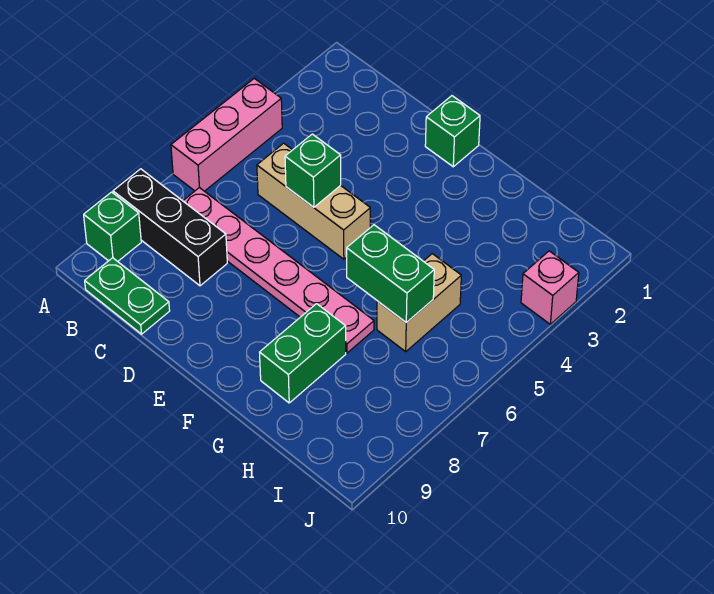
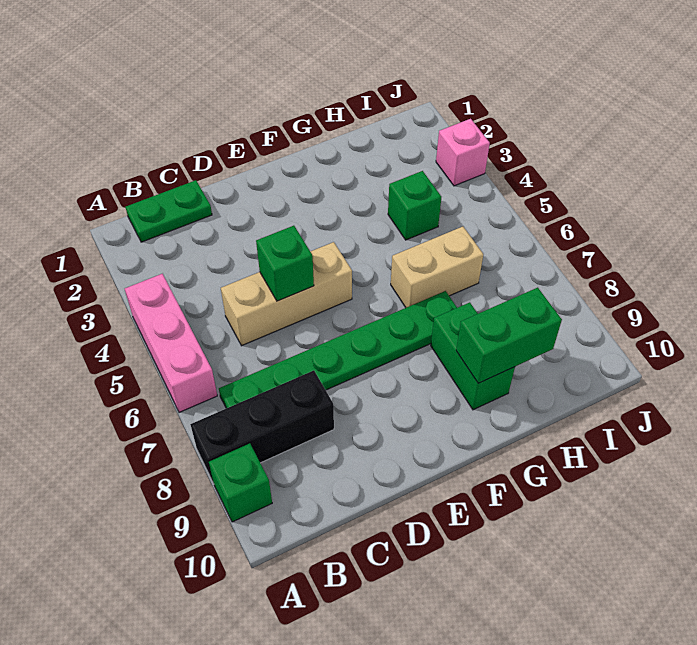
pink plate B7:G7 level 1 -> green plate B7:G7 level 1
green plate B10:C10 level 1 -> green plate B1:C1 level 1
green brick E1 level 1 -> green brick H4 level 1
green brick G6:H6 level 2 -> green brick G9:H9 level 2
tan brick H5:H6 level 1 -> tan brick G6:H6 level 1

